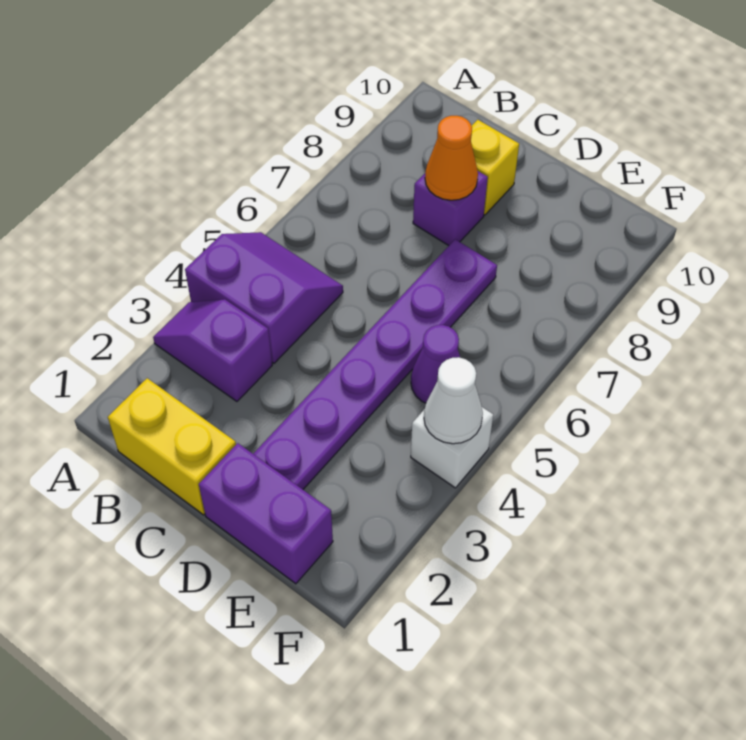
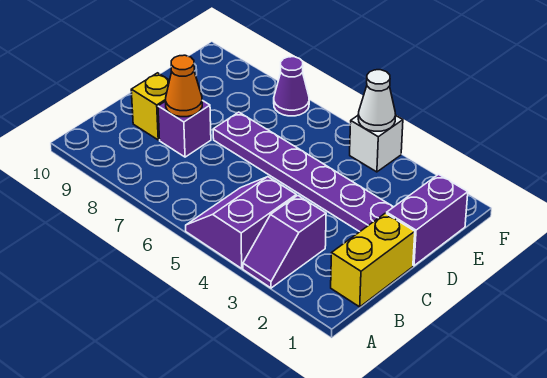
purple cone E5 level 1 -> purple cone F7 level 1

